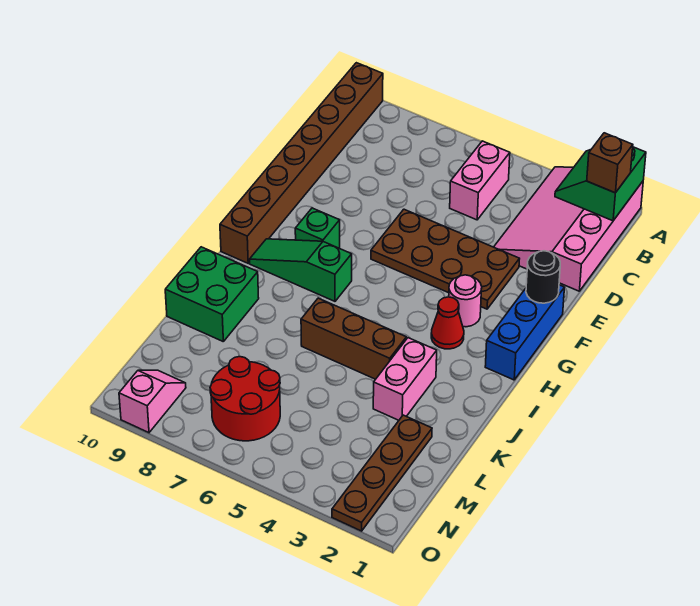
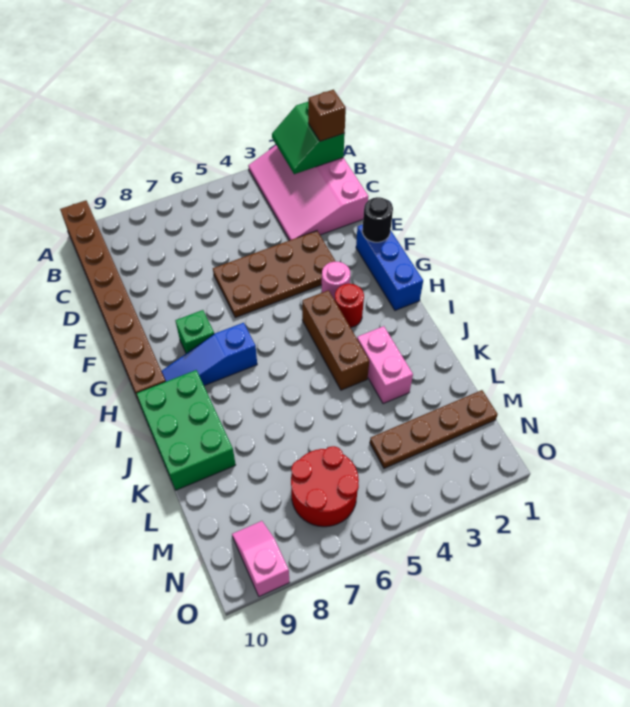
pink brick B5:C5 level 1 -> none
red cone H3 level 1 -> red round brick H3 level 1
green slope H7:H9 level 1 top 7 -> blue slope H7:H9 level 1 top 7
brown brick J4:J6 level 1 -> brown brick H4:J4 level 1
green brick J9:K10 level 1 -> green brick I9:K10 level 1
brown plate L2:O2 level 1 -> brown plate M1:M4 level 1

